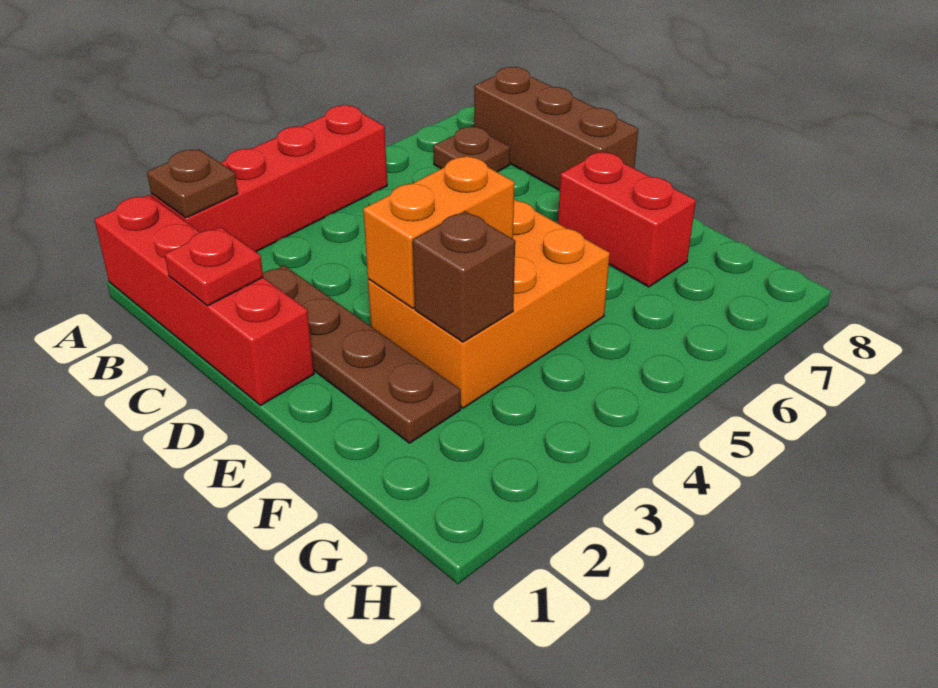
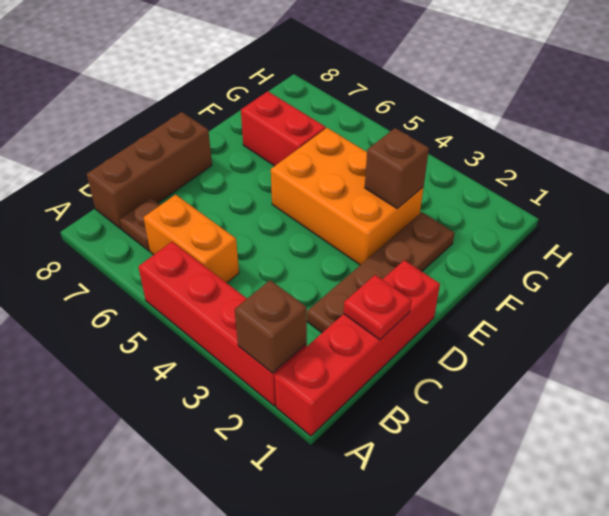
brown plate A2 level 2 -> brown brick A2 level 2
orange brick E3:E4 level 2 -> orange brick B5:B6 level 1
red brick E7:F7 level 1 -> red brick F6:F7 level 1

